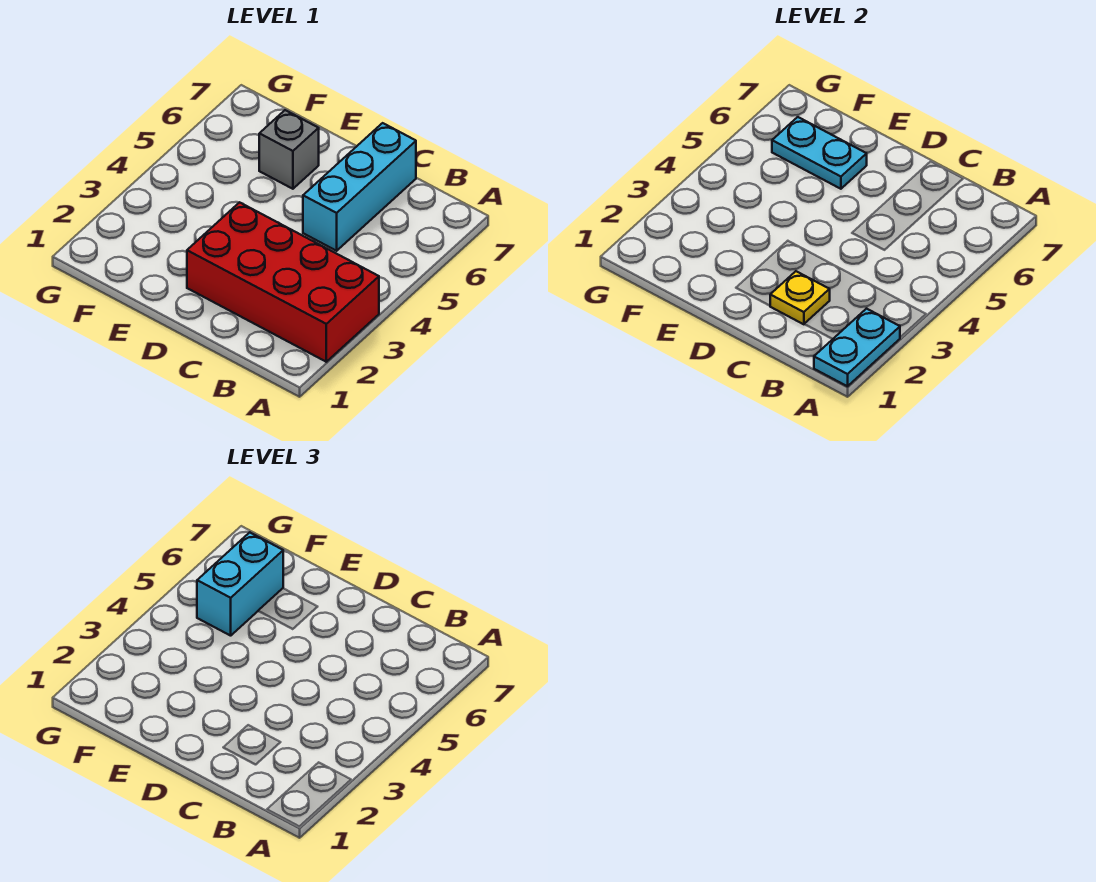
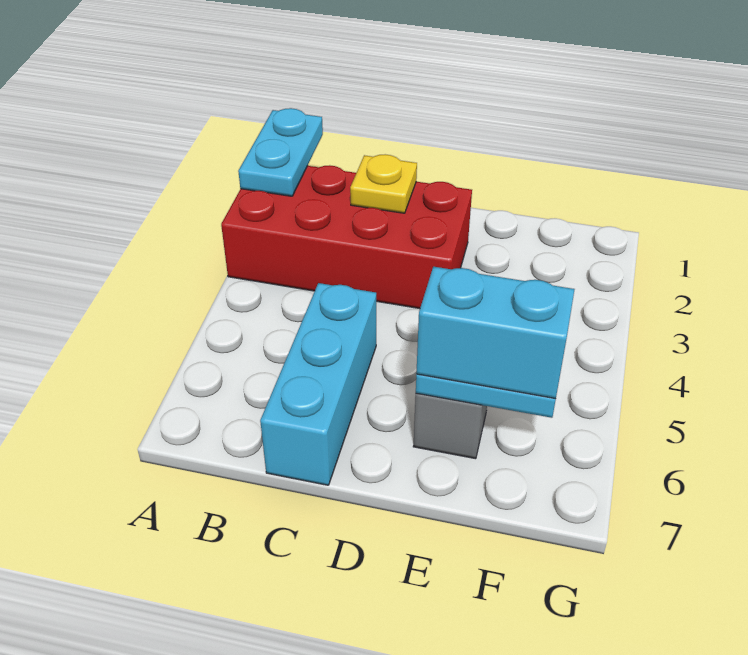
cyan brick F5:F6 level 3 -> cyan brick E6:F6 level 3

